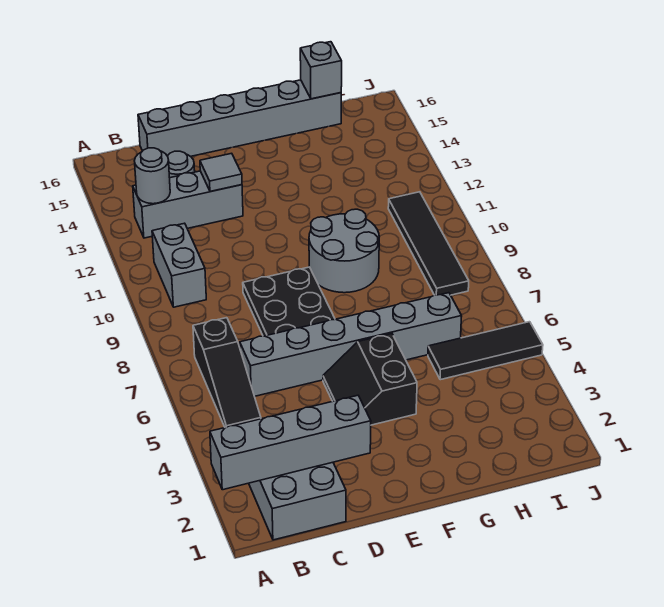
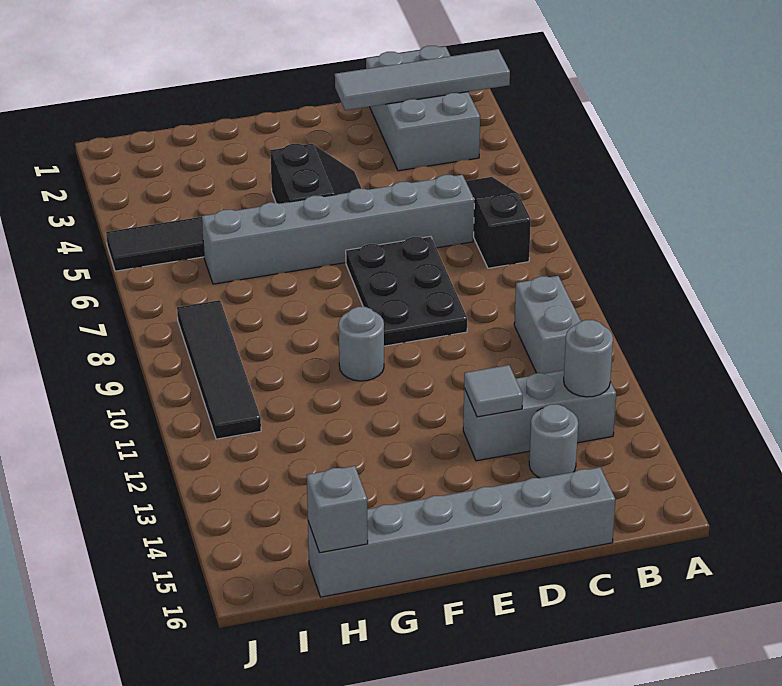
grey brick A2:D2 level 2 -> grey tile A2:D2 level 2
grey round brick F9:G10 level 1 -> grey round brick F10 level 1

